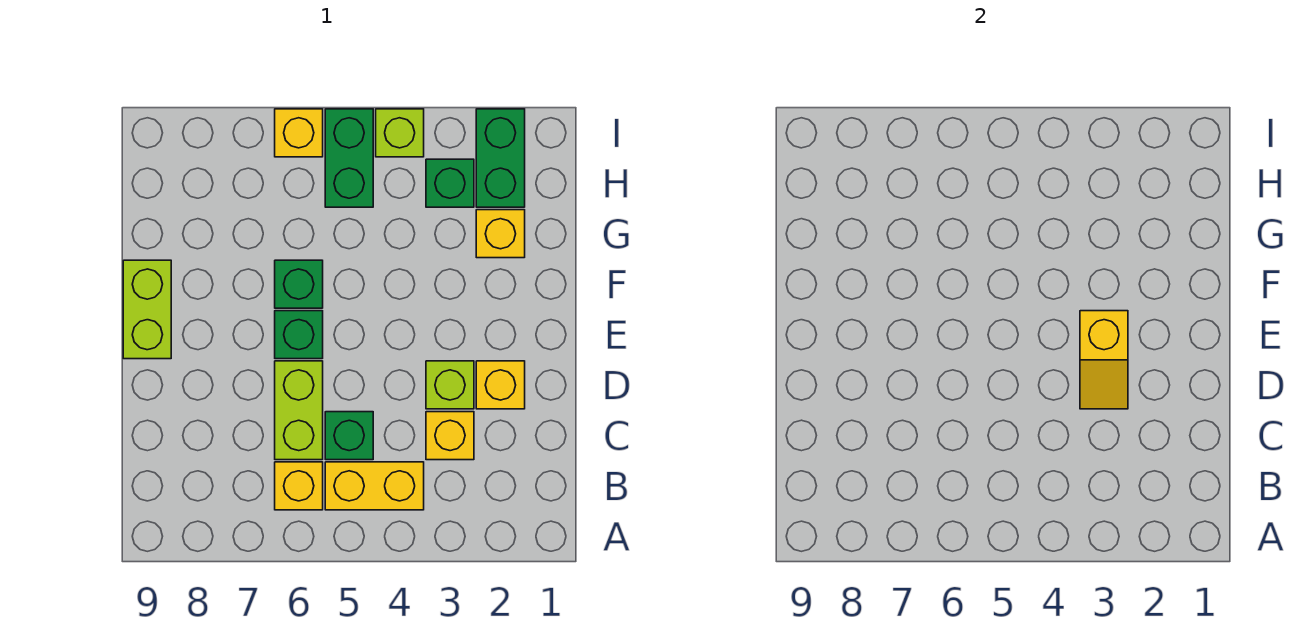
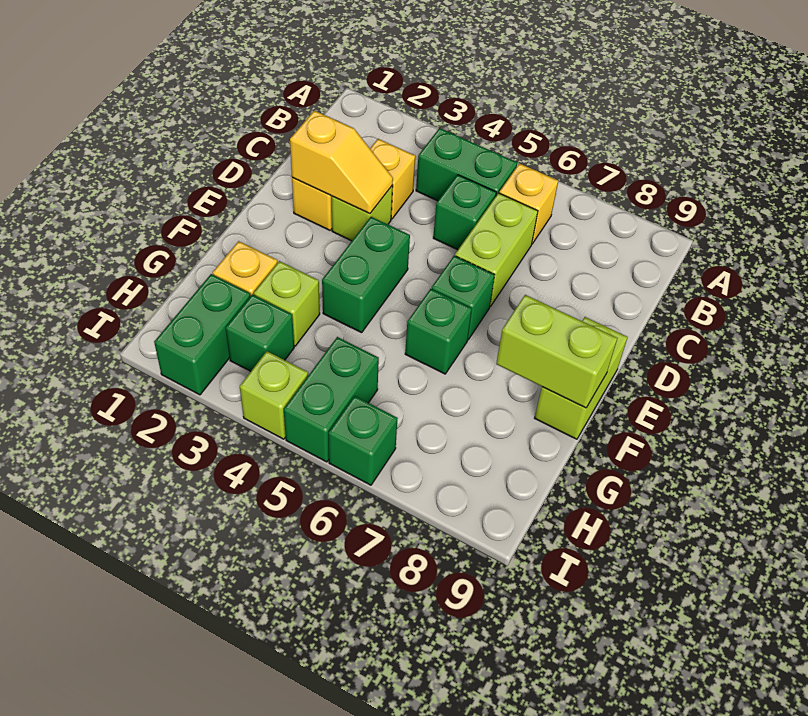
yellow brick B4:B5 level 1 -> green brick B4:B5 level 1
yellow slope D3:E3 level 2 top E -> yellow slope D2:D3 level 2 top 2
none -> green brick E4:F4 level 1
none -> lime brick F8:F9 level 2
none -> lime brick G3 level 1
yellow brick I6 level 1 -> green brick I6 level 1

